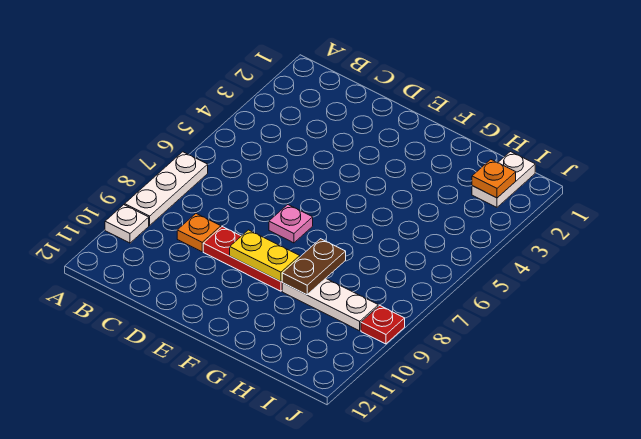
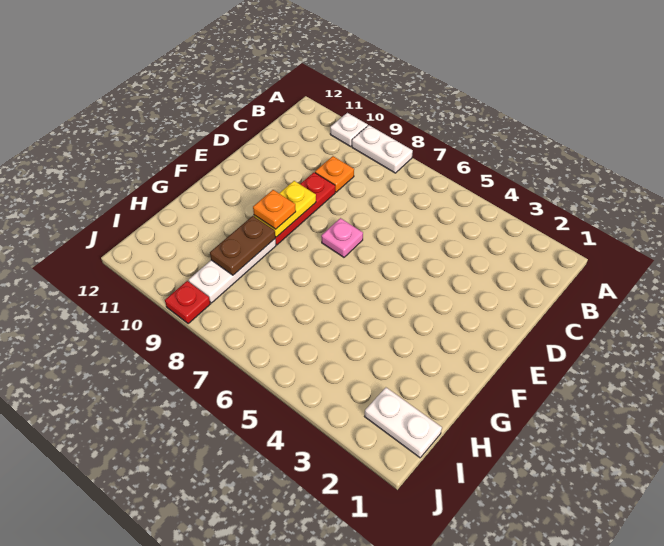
white plate A7:A9 level 1 -> white plate A8:A9 level 1
brown plate G8:G9 level 2 -> brown plate G9:H9 level 2
orange plate I2 level 2 -> orange plate F9 level 3

